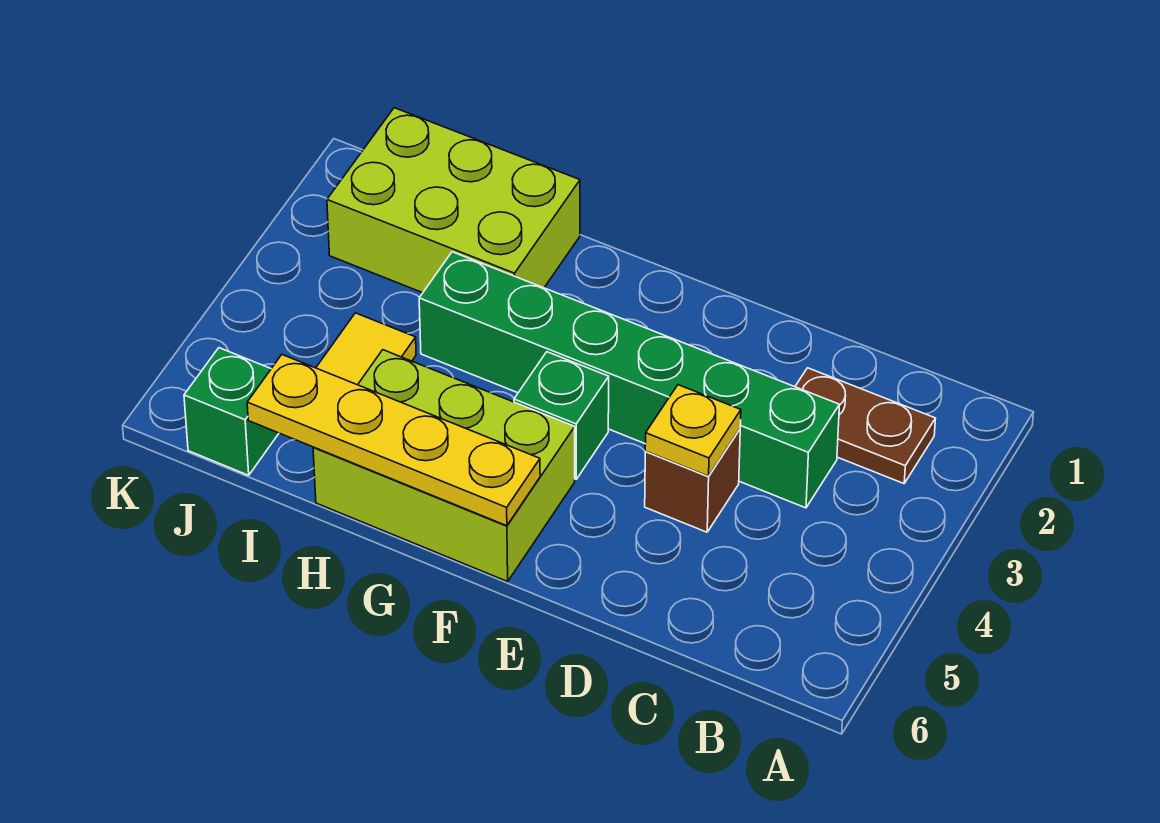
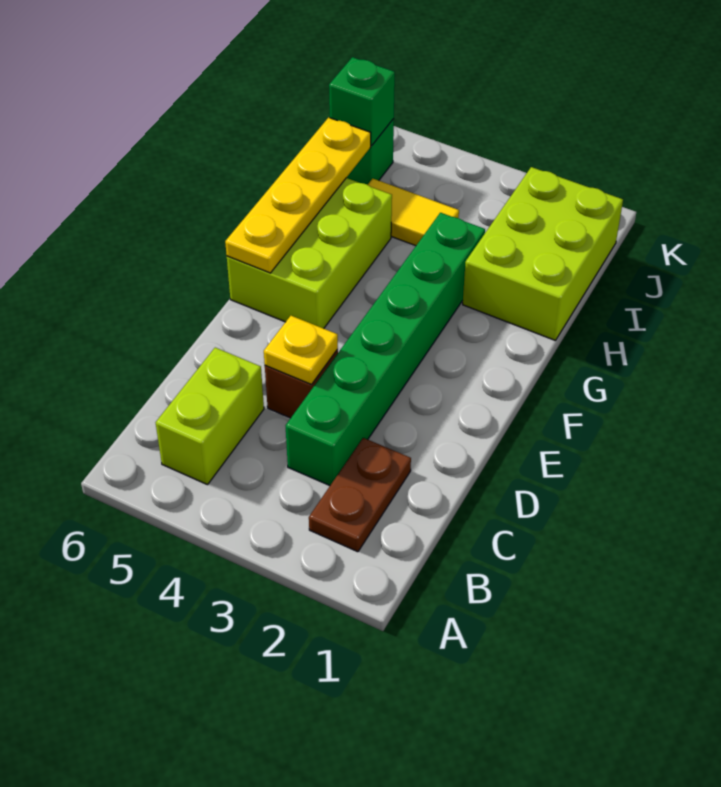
none -> lime brick B5:C5 level 1
green brick F4 level 1 -> green brick J6 level 2

